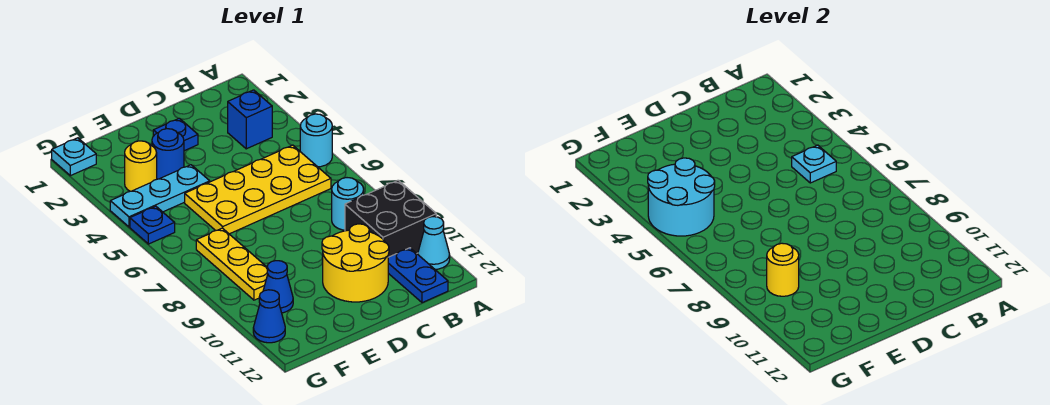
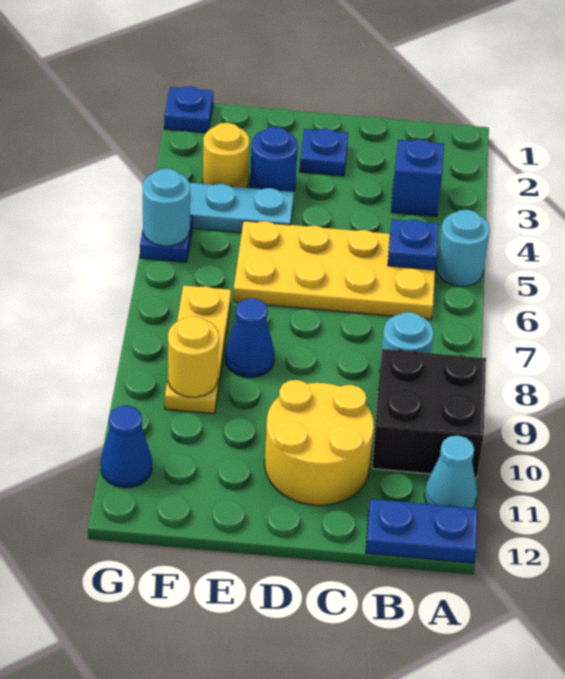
cyan plate B5 level 2 -> blue plate B5 level 2
blue plate B11:B12 level 1 -> blue plate A12:B12 level 1
cyan round brick F4:G5 level 2 -> cyan round brick G5 level 2
blue cone F10 level 1 -> blue cone E8 level 1
cyan plate G1 level 1 -> blue plate G1 level 1

